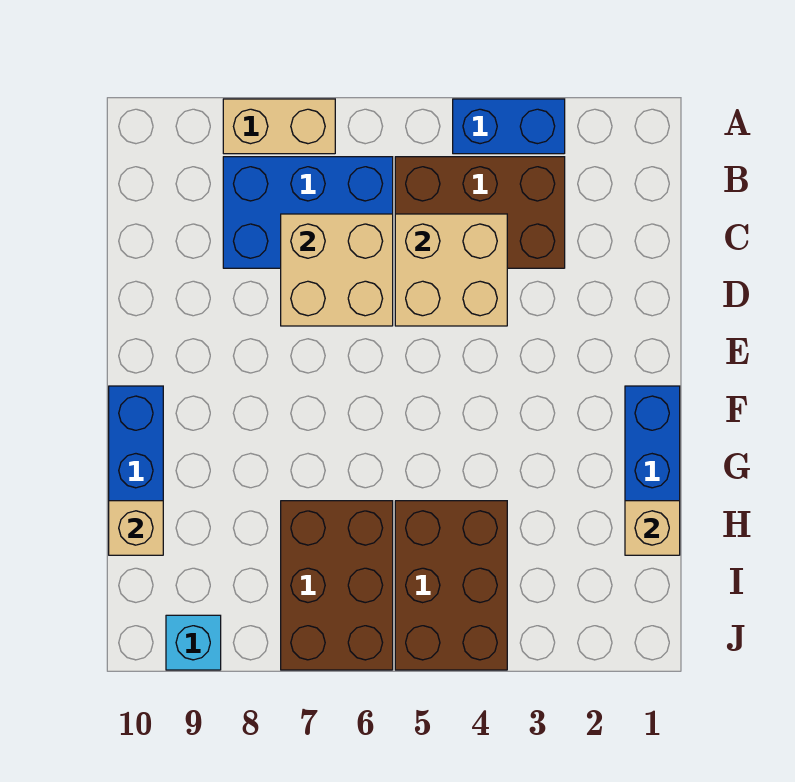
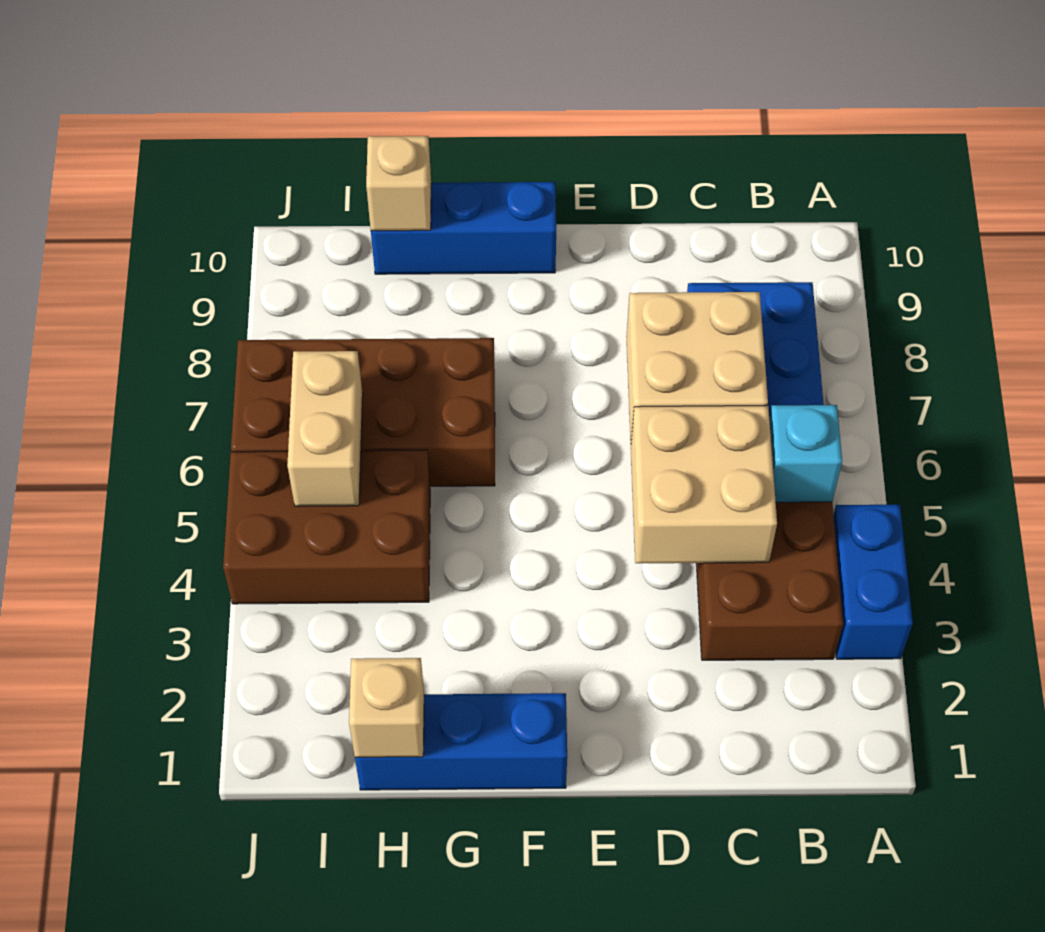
tan brick A7:A8 level 1 -> tan brick I5:I6 level 2
brown brick H6:J7 level 1 -> brown brick G6:J7 level 1
cyan brick J9 level 1 -> cyan brick B5 level 2

